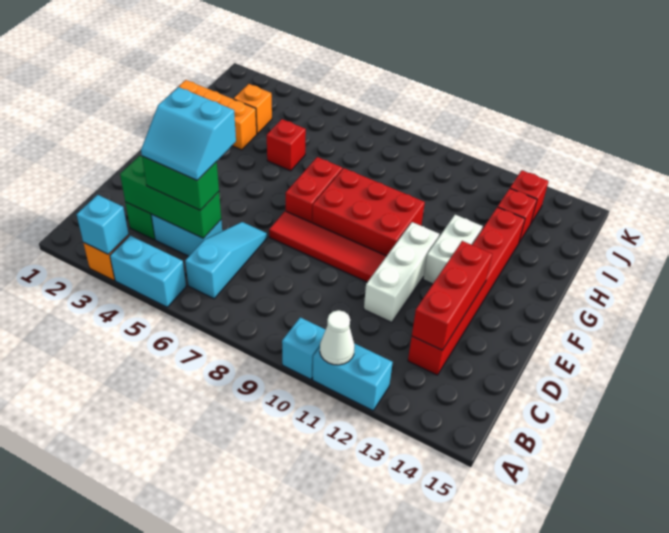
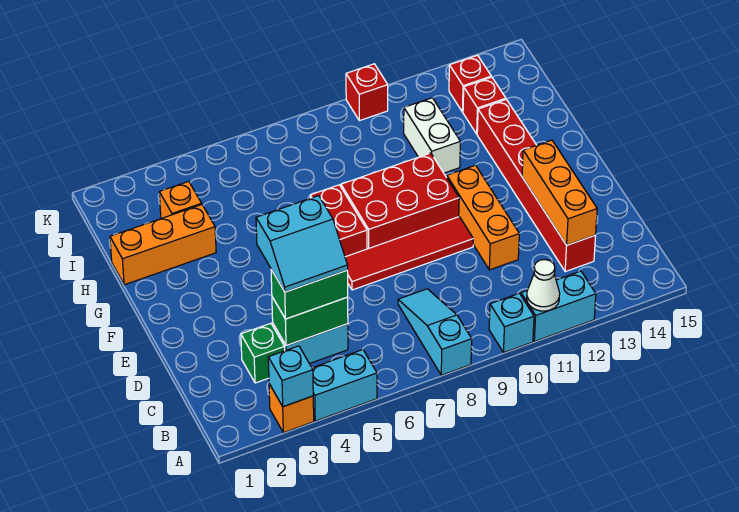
cyan slope B6:D6 level 1 top B -> cyan slope A8:C8 level 1 top A
green brick C3:C5 level 2 -> green brick C4:C5 level 2
red brick C13:E13 level 2 -> orange brick C13:E13 level 2
white brick D11:F11 level 1 -> orange brick D11:F11 level 1
white brick F12:G12 level 1 -> white brick H11:I11 level 1
red brick H5 level 1 -> red brick K10 level 1

